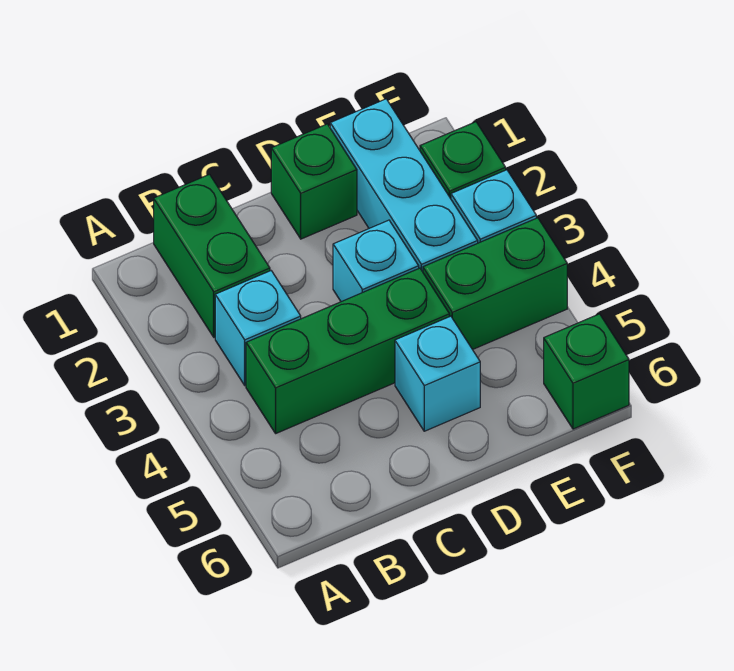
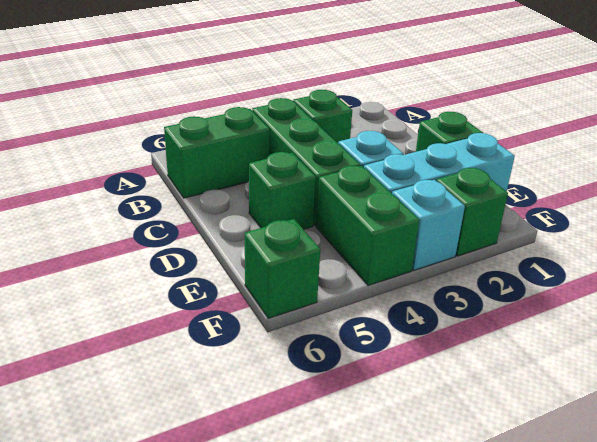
green brick B1:B2 level 1 -> green brick B5:B6 level 1
cyan brick B3 level 1 -> green brick B3 level 1
cyan brick D5 level 1 -> green brick D5 level 1

